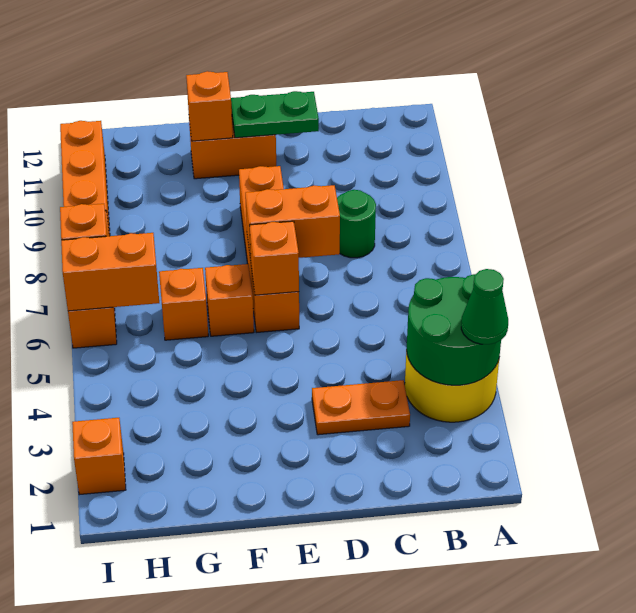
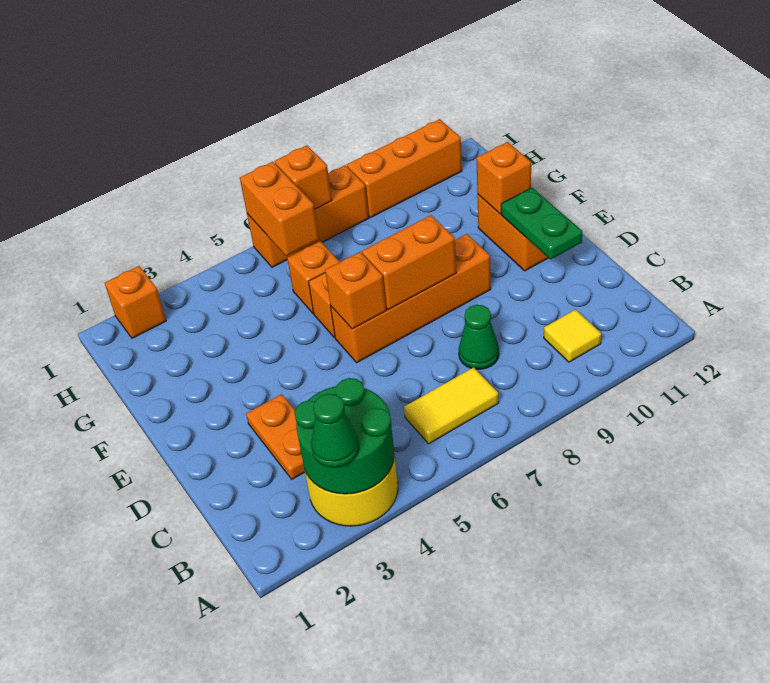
none -> yellow tile B6:B7 level 1
none -> yellow tile B10 level 1
green round brick C8 level 1 -> green cone C8 level 1
orange brick D7:E7 level 2 -> orange brick E7:E8 level 2

